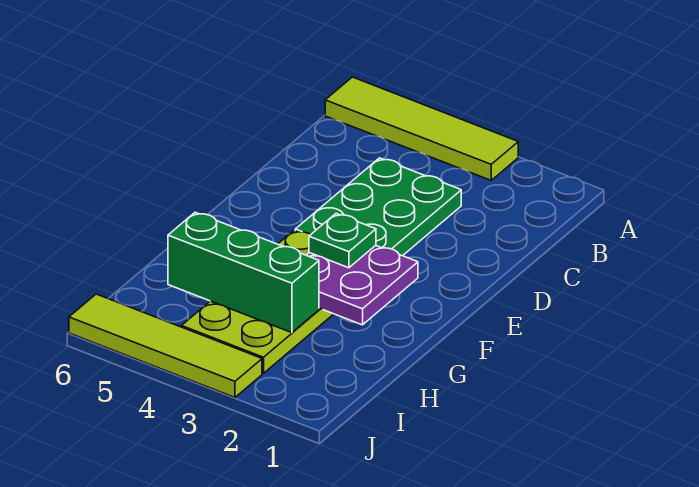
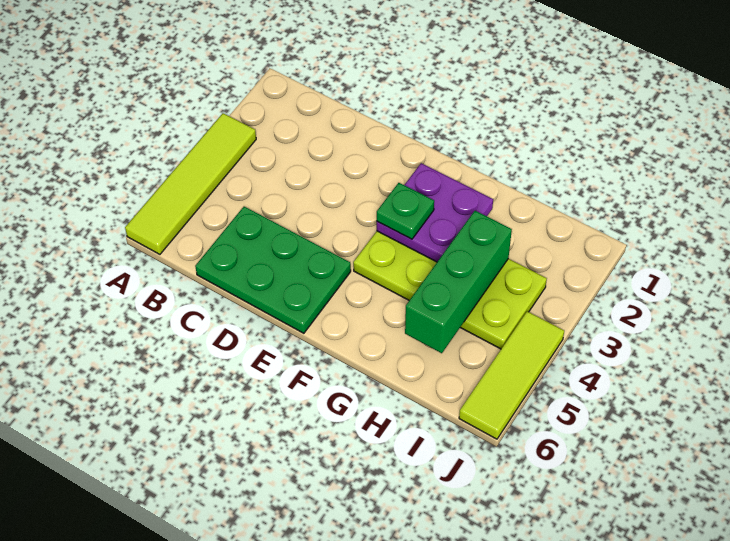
green plate C3:E4 level 1 -> green plate C5:E6 level 1
lime tile J3:J6 level 1 -> lime tile J4:J6 level 1

